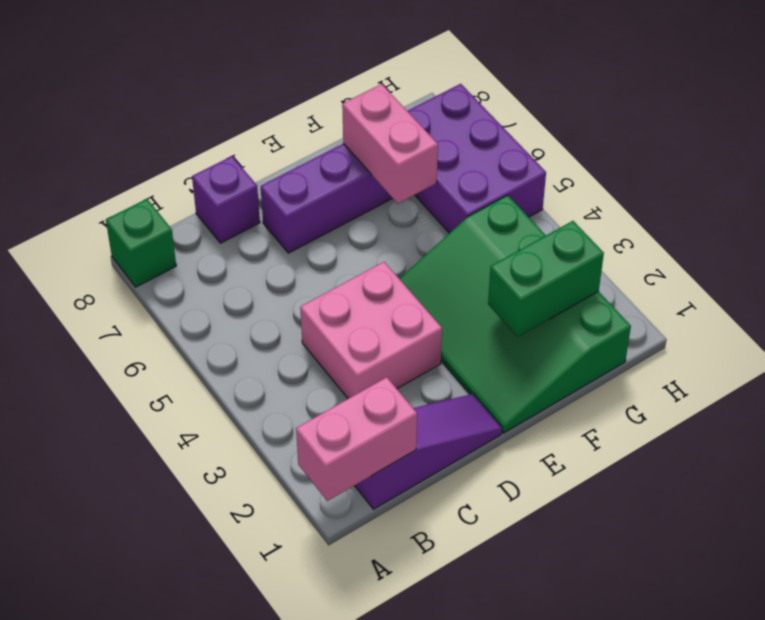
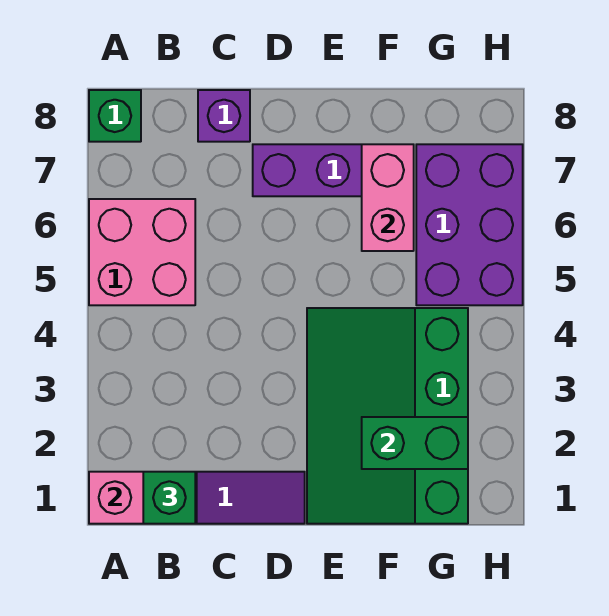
none -> green brick B1 level 3
pink brick C3:D4 level 1 -> pink brick A5:B6 level 1

